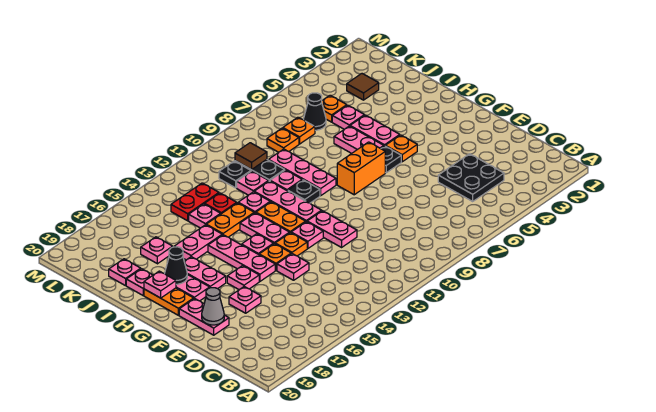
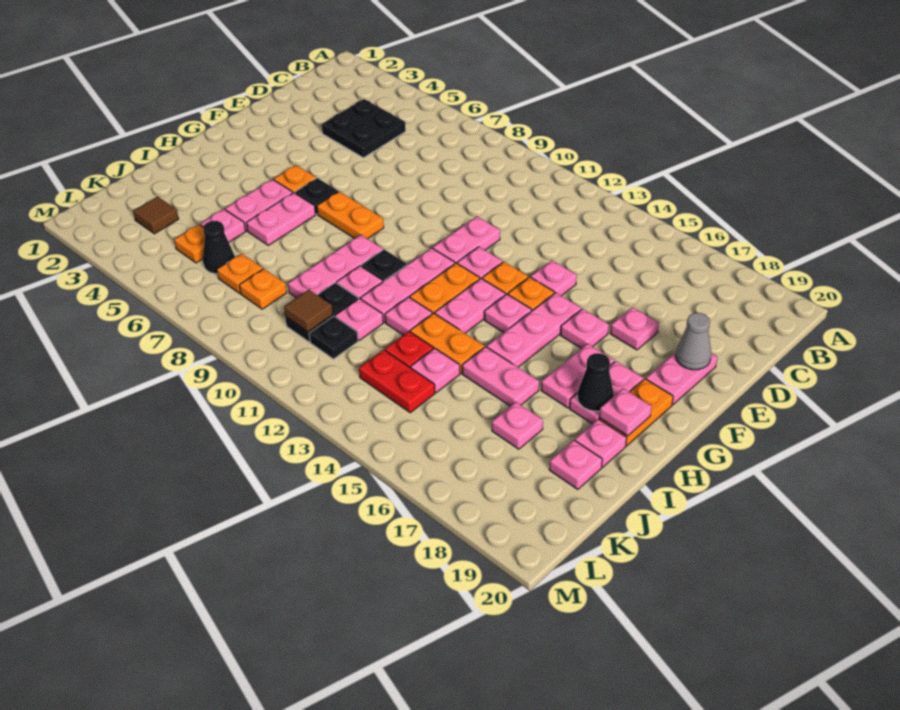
orange brick G7:G8 level 1 -> orange plate G7:G8 level 1

